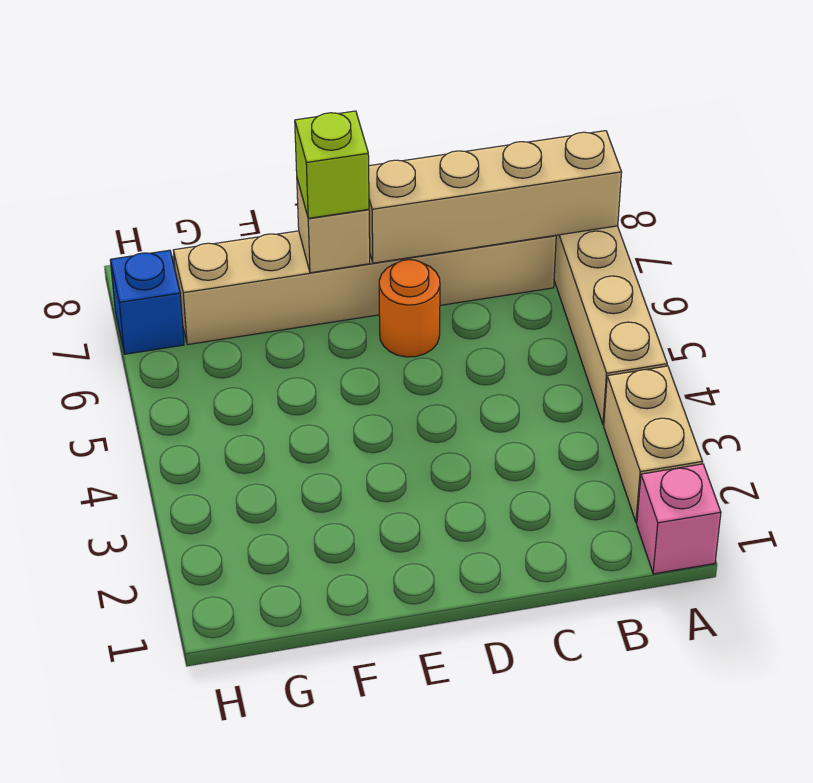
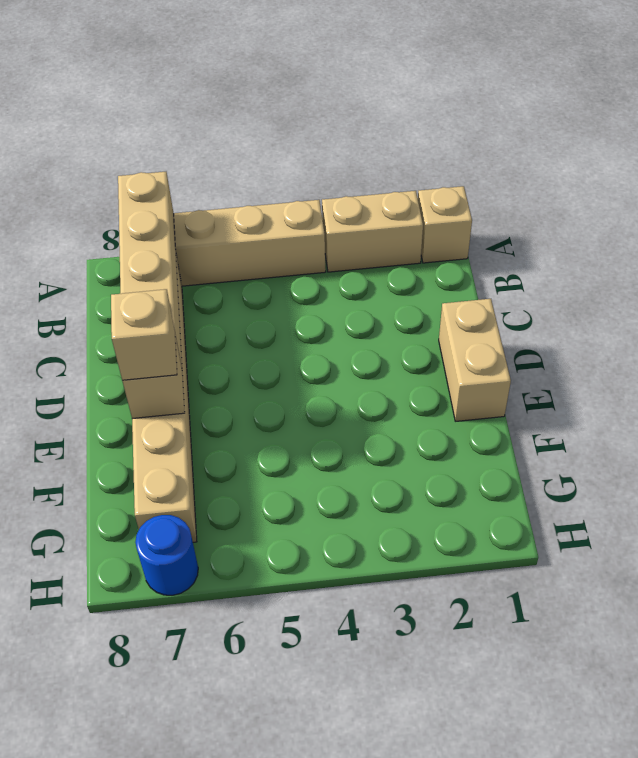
pink brick A1 level 1 -> tan brick A1 level 1
none -> tan brick D1:E1 level 1
orange round brick D6 level 1 -> none
lime brick E7 level 3 -> tan brick E7 level 3
blue brick H7 level 1 -> blue round brick H7 level 1

